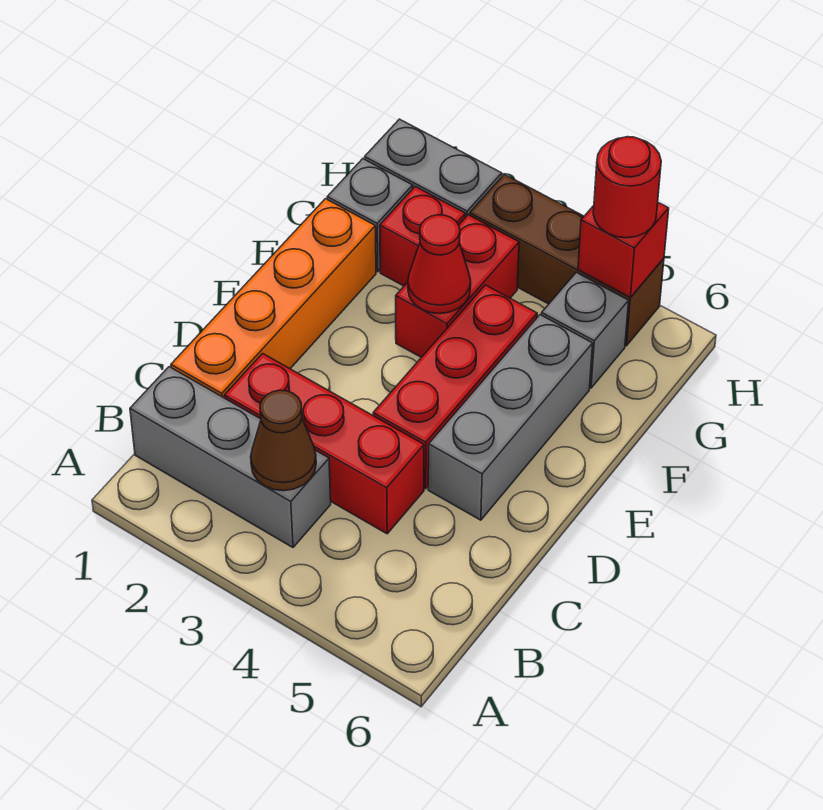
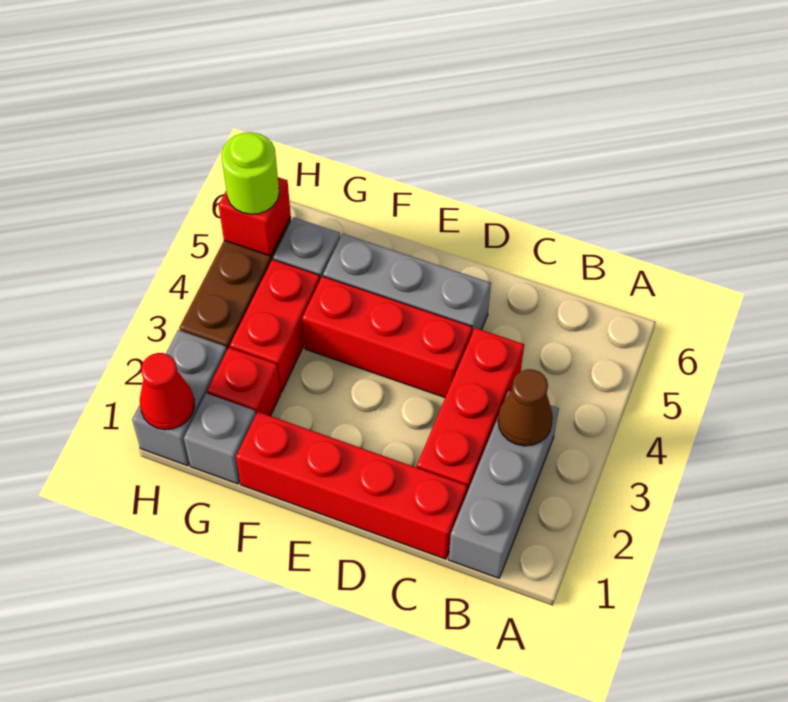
orange brick C1:F1 level 1 -> red brick C1:F1 level 1
red brick F3:G3 level 1 -> red brick G3:G4 level 1
red cone F3 level 2 -> red cone H1 level 2
red round brick H5 level 3 -> lime round brick H5 level 3

